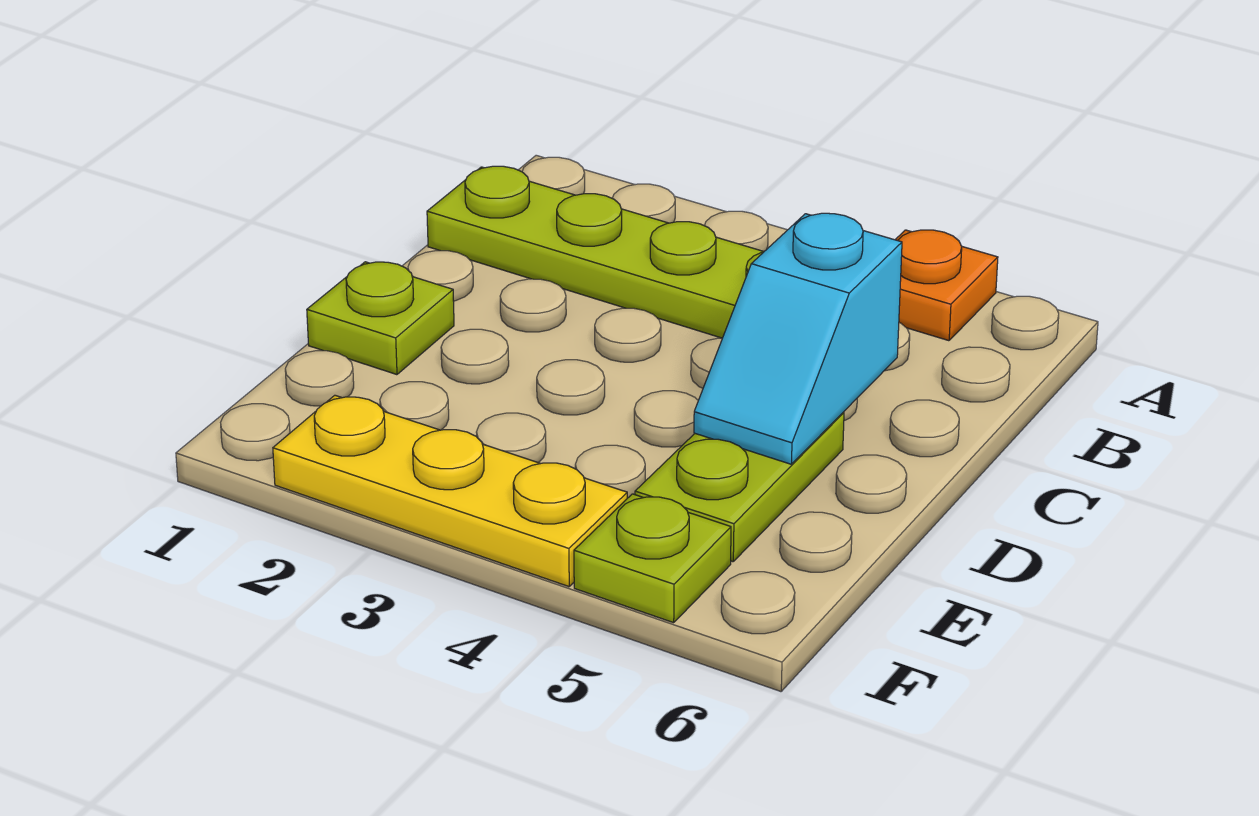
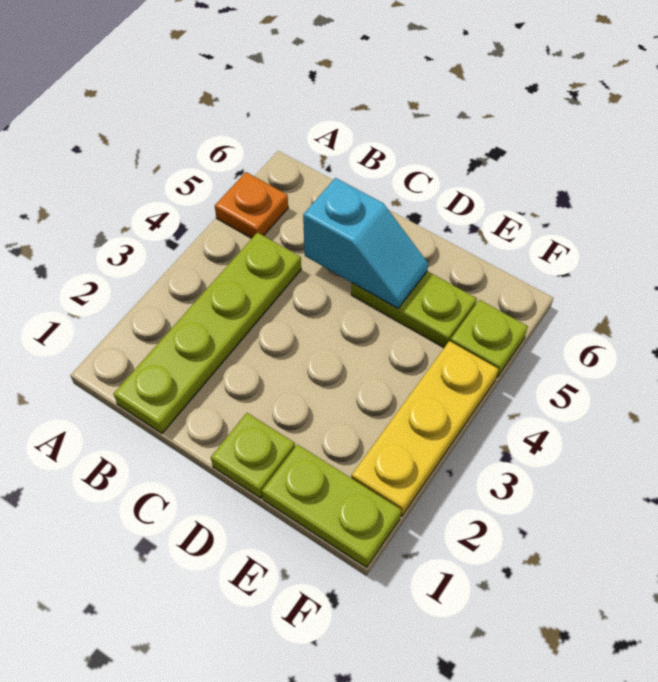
none -> lime plate E1:F1 level 1

